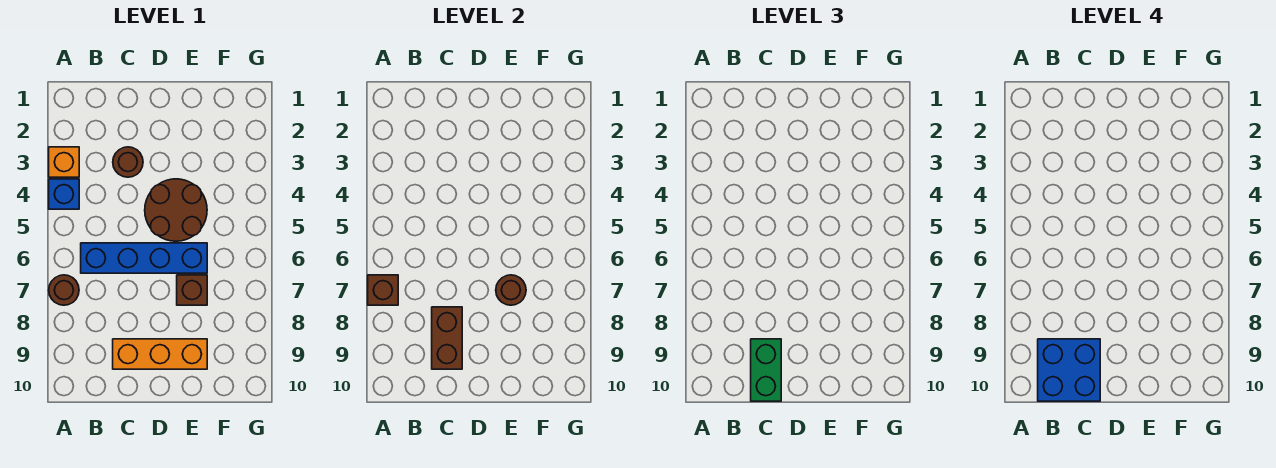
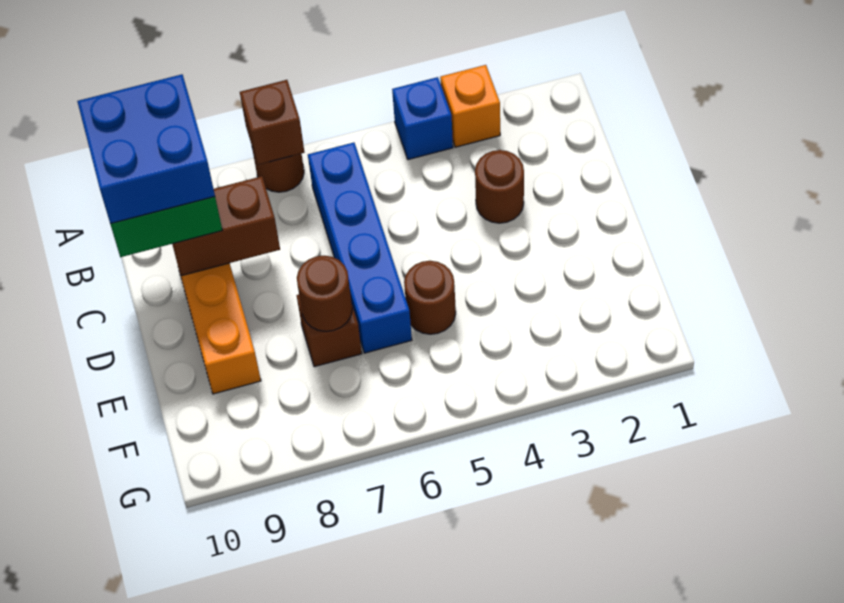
brown round brick D4:E5 level 1 -> brown round brick E5 level 1

